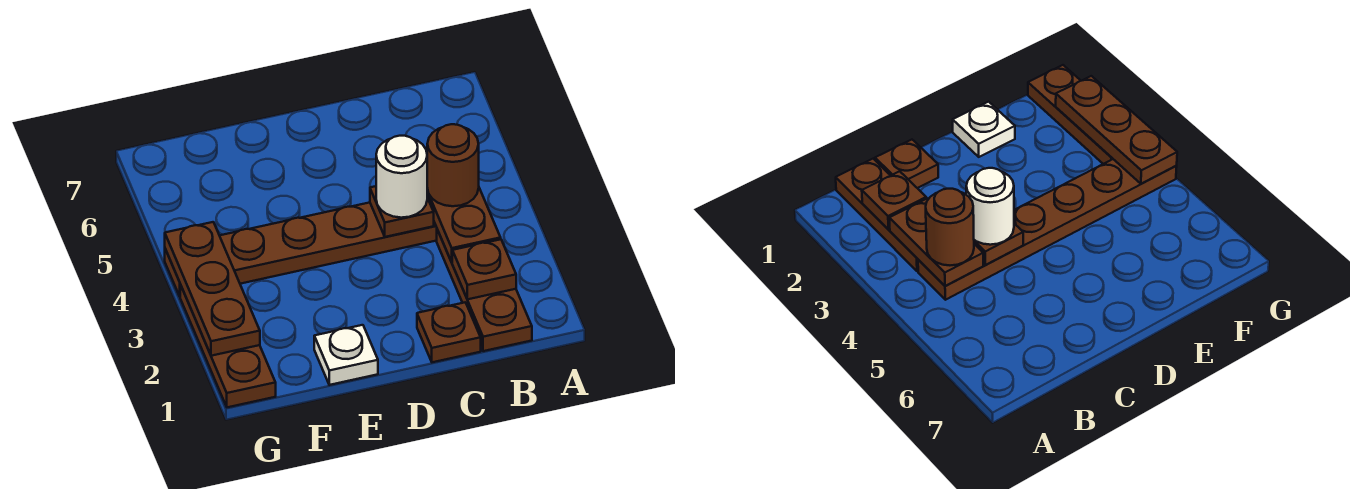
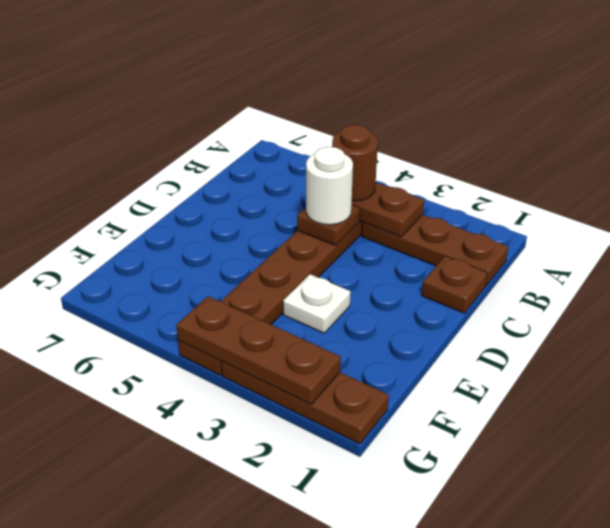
brown plate B2 level 2 -> none
white plate E1 level 1 -> white plate E3 level 1

